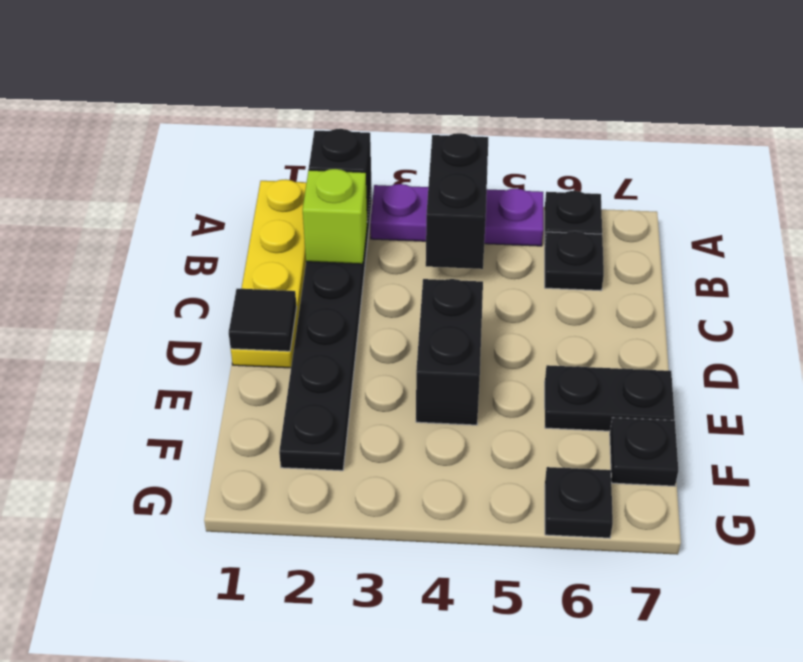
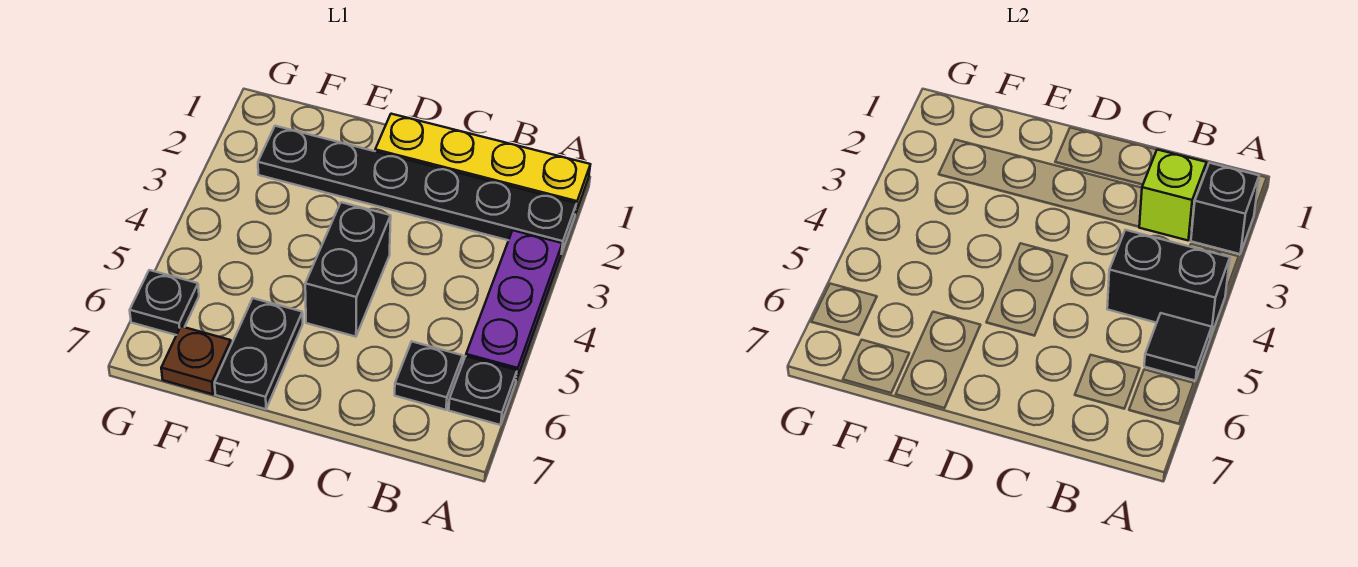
black tile D1 level 2 -> black tile A5 level 2
black brick D4:E4 level 1 -> black brick D4:D5 level 1
black plate F7 level 1 -> brown plate F7 level 1

